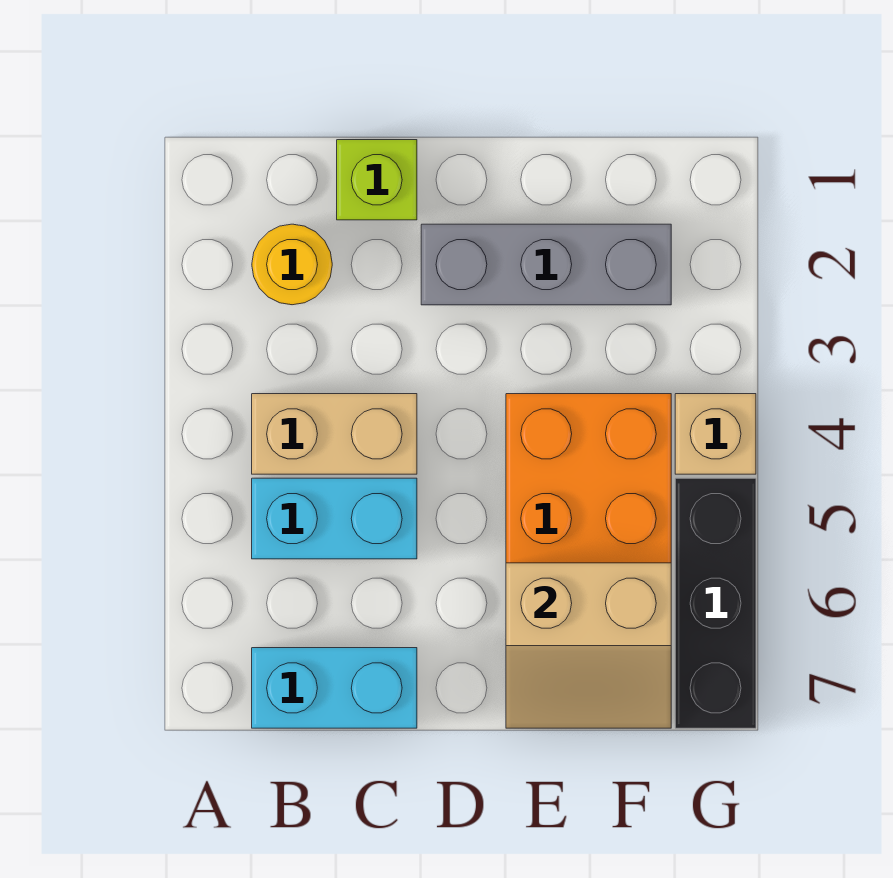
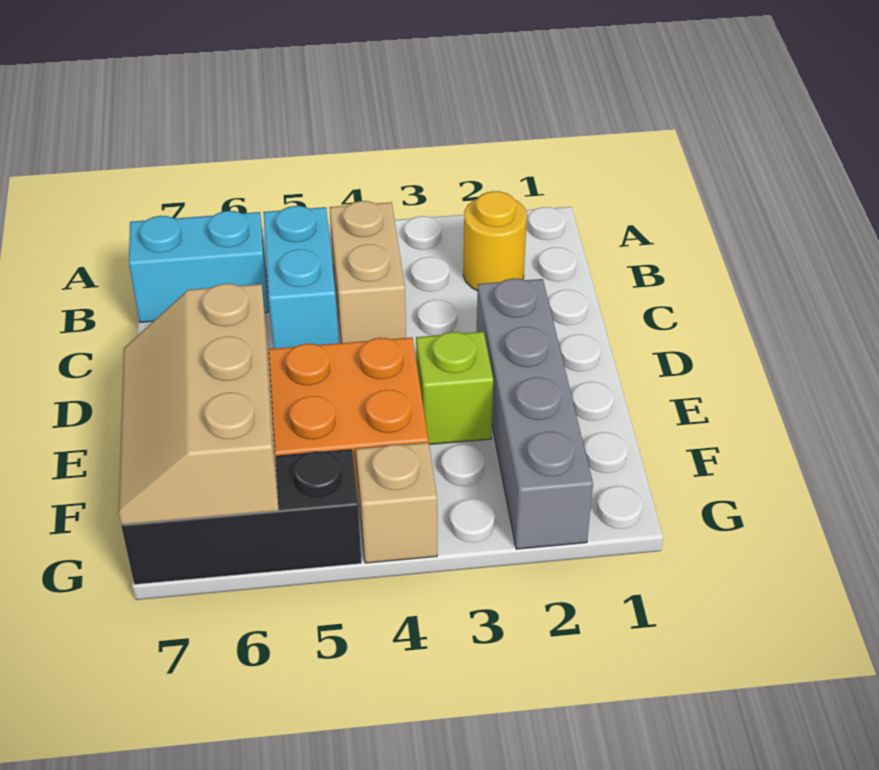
cyan brick B7:C7 level 1 -> cyan brick B6:B7 level 1
lime brick C1 level 1 -> lime brick E3 level 1
grey brick D2:F2 level 1 -> grey brick D2:G2 level 1
tan slope E6:F7 level 2 top 6 -> tan slope E6:G7 level 2 top 6

